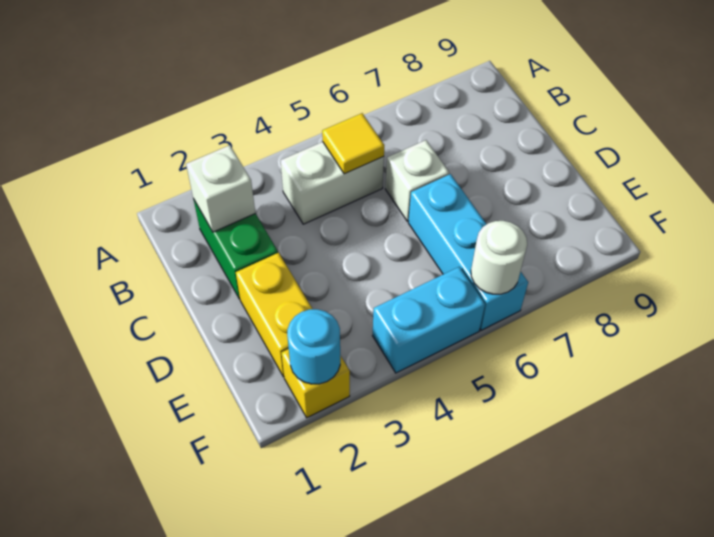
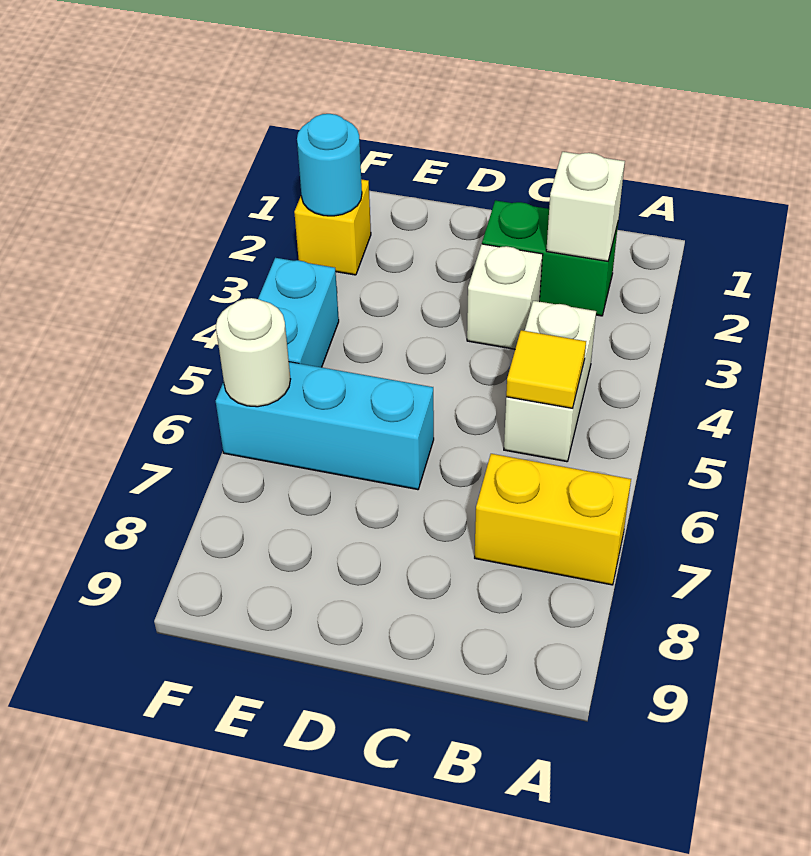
white brick C6 level 1 -> white brick C3 level 1
yellow brick D2:E2 level 1 -> yellow brick A7:B7 level 1

